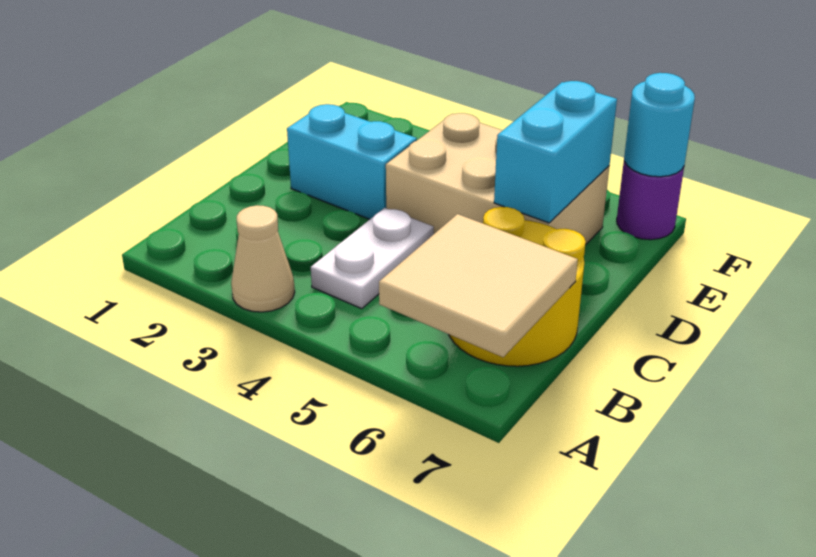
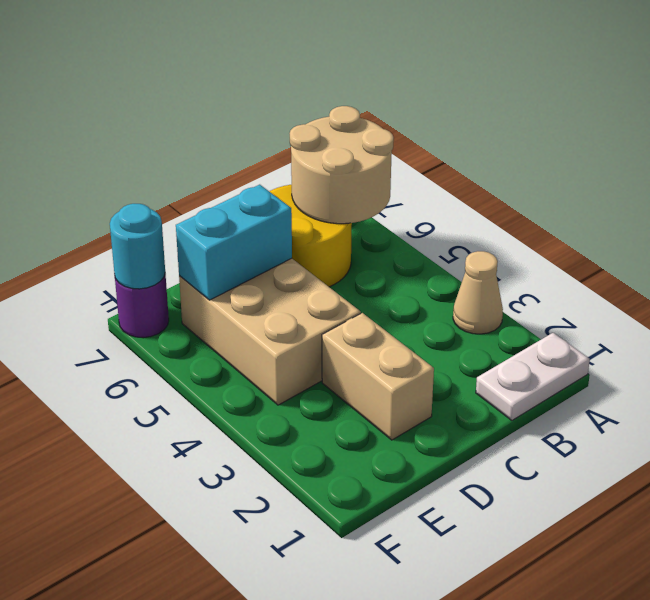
tan tile A6:B7 level 2 -> tan round brick A6:B7 level 2
white plate B4:C4 level 1 -> white plate A1:B1 level 1
cyan brick D2:D3 level 1 -> tan brick D2:D3 level 1

